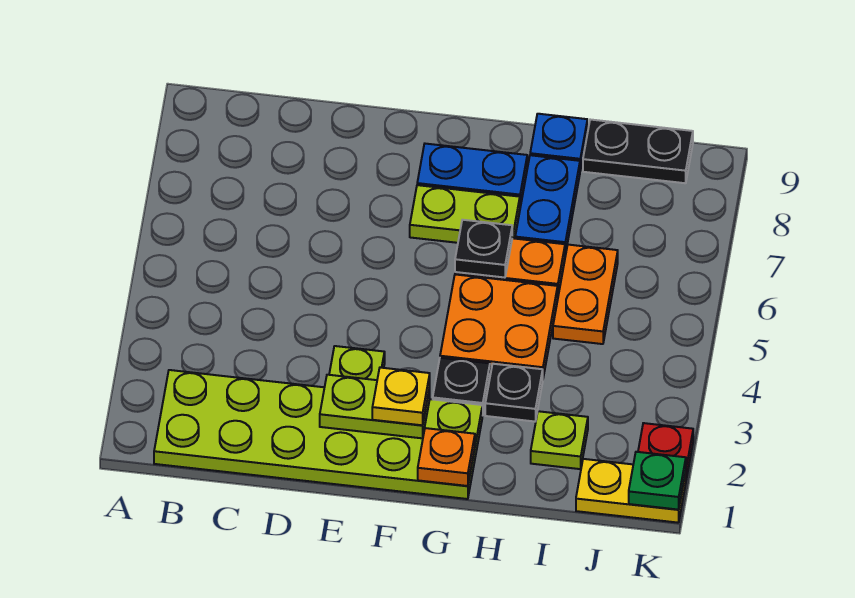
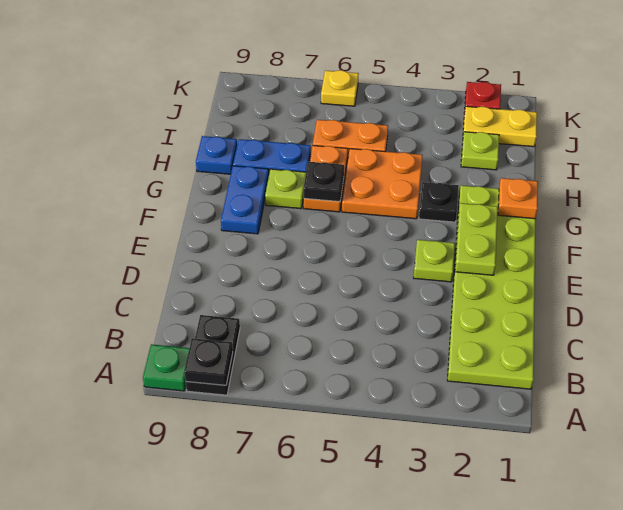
yellow plate F2 level 3 -> yellow plate K6 level 1
lime plate F7:G7 level 1 -> lime plate G7 level 1
black plate H3 level 1 -> black plate A8 level 2
black plate I9:J9 level 1 -> black plate A8:B8 level 1
yellow plate J1:K1 level 1 -> yellow plate J1:J2 level 1
green plate K1 level 2 -> green plate A9 level 1

